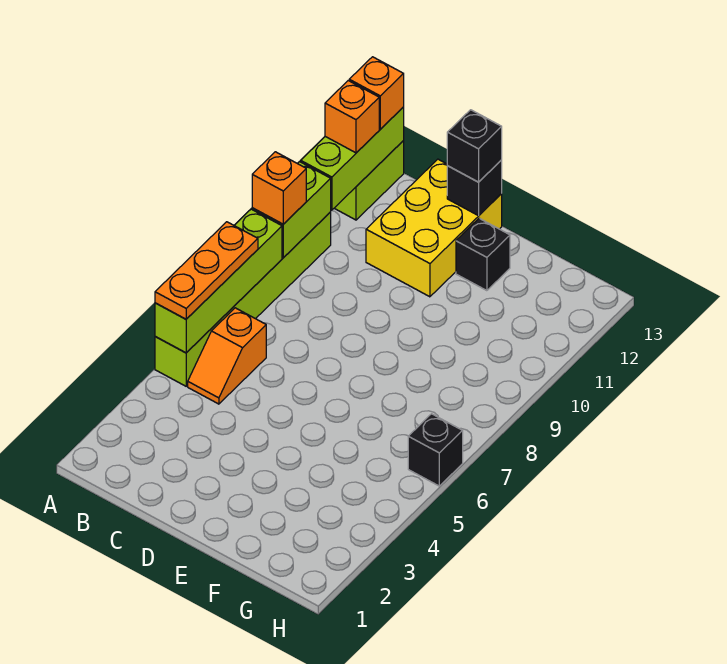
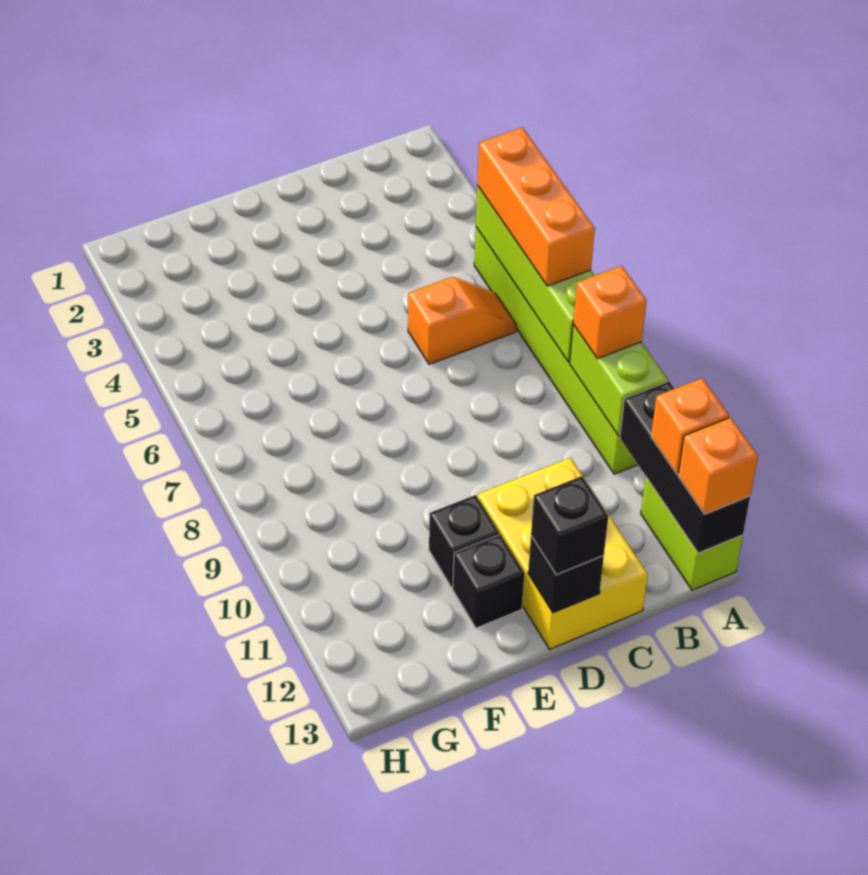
orange plate A5:A7 level 3 -> orange brick A5:A7 level 3
lime brick A11:A13 level 2 -> black brick A11:A13 level 2
orange slope B5:B6 level 1 top 6 -> orange slope B6:C6 level 1 top C
black brick H6 level 1 -> black brick E11 level 1

